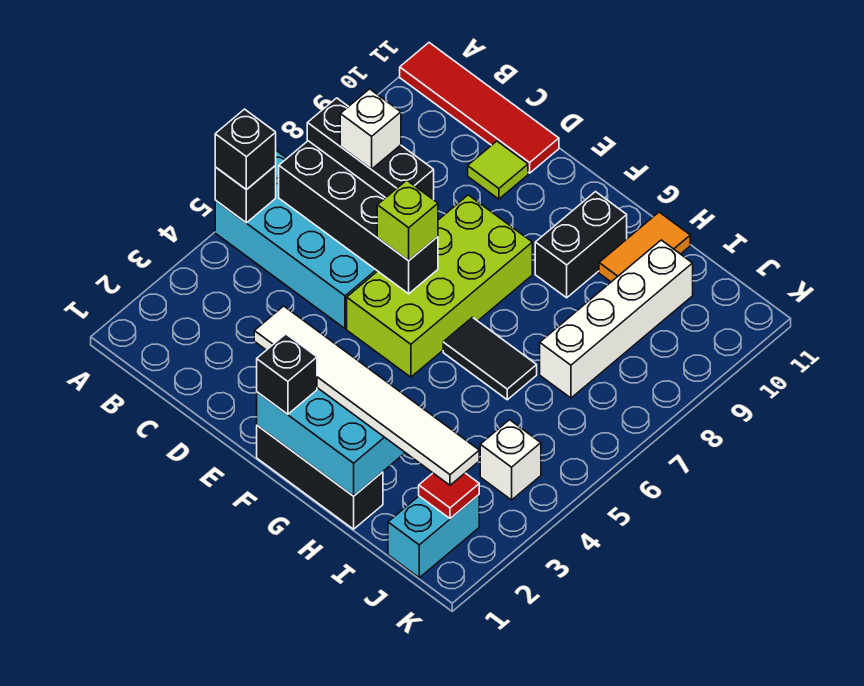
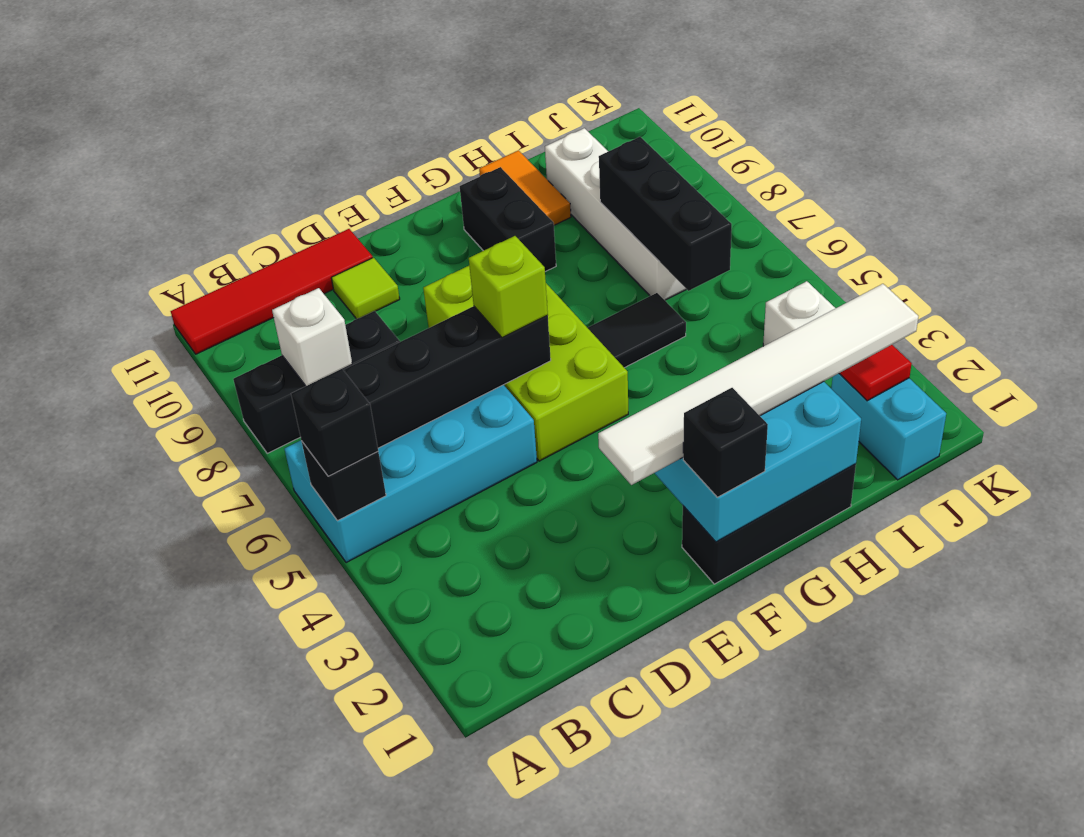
none -> black brick I6:I8 level 2

